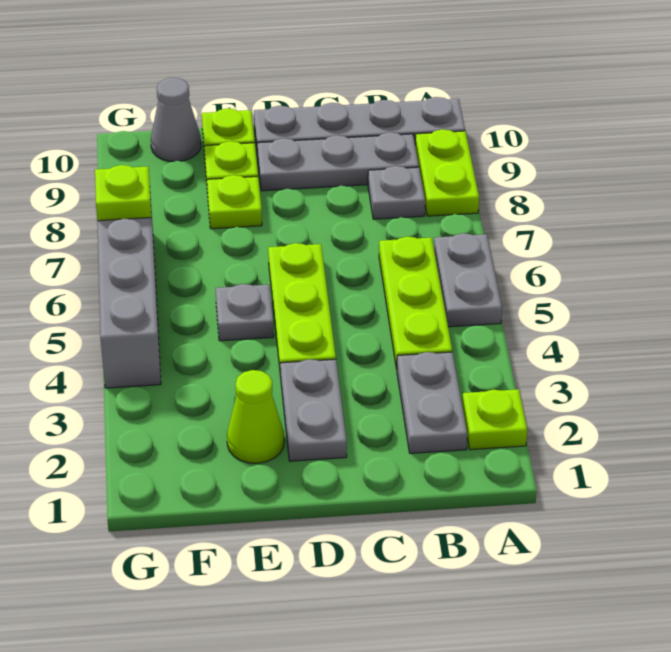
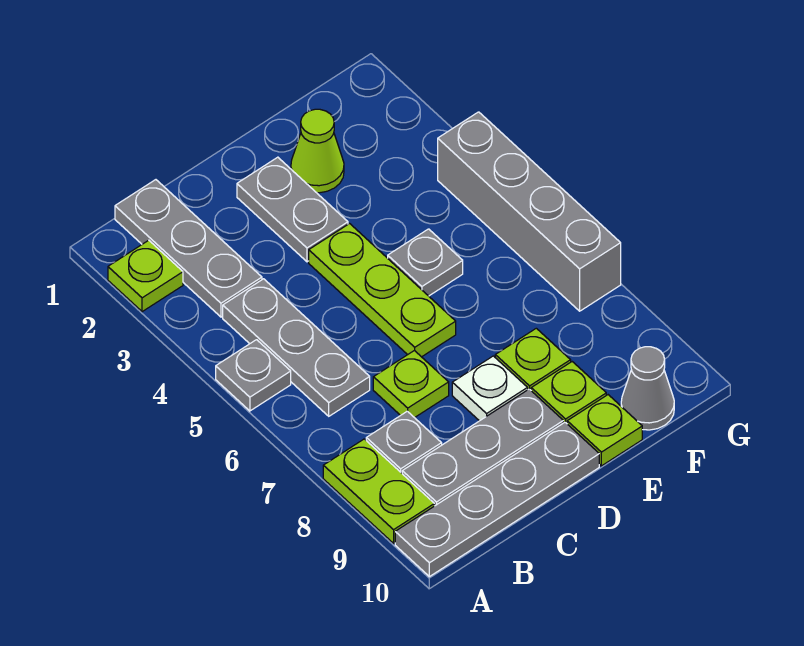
grey plate A5:A6 level 1 -> grey plate A5 level 1
grey plate B2:B3 level 1 -> grey plate B1:B3 level 1
lime plate B4:B6 level 1 -> grey plate B4:B6 level 1
none -> white plate D8 level 1
lime plate G7 level 2 -> lime plate C7 level 1

